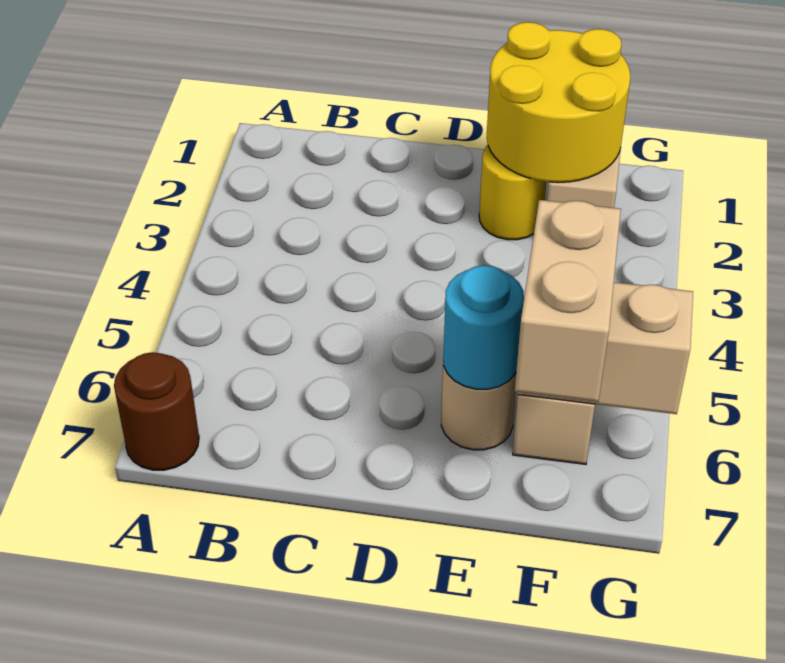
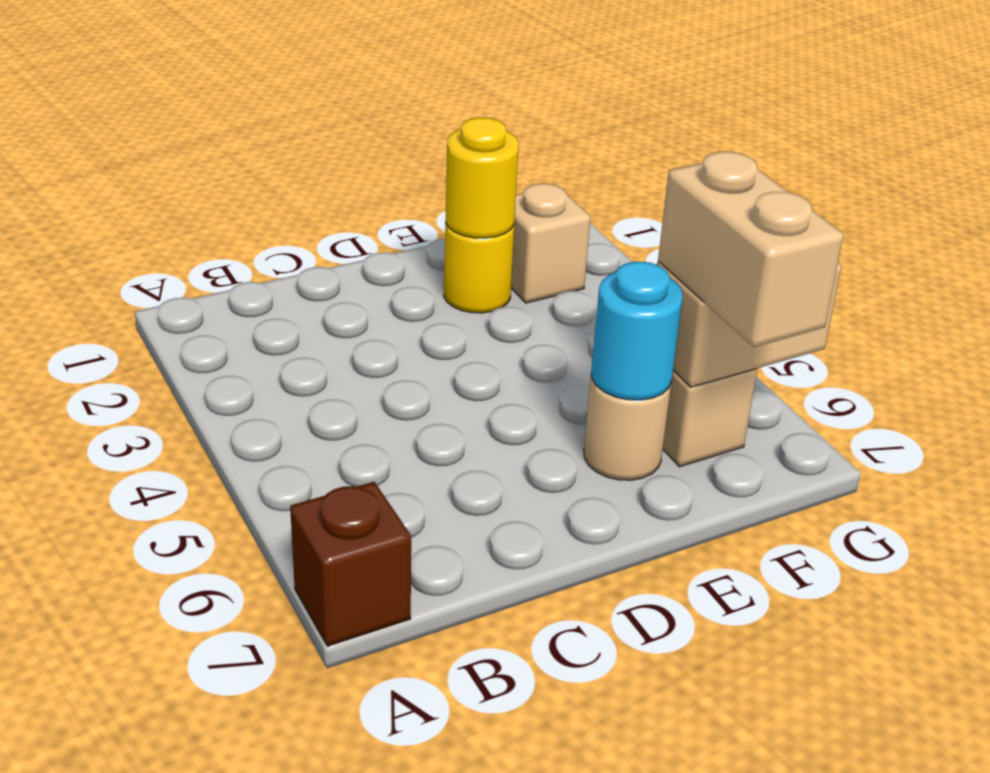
brown round brick A7 level 1 -> brown brick A7 level 1
yellow round brick E1:F2 level 2 -> yellow round brick E2 level 2

